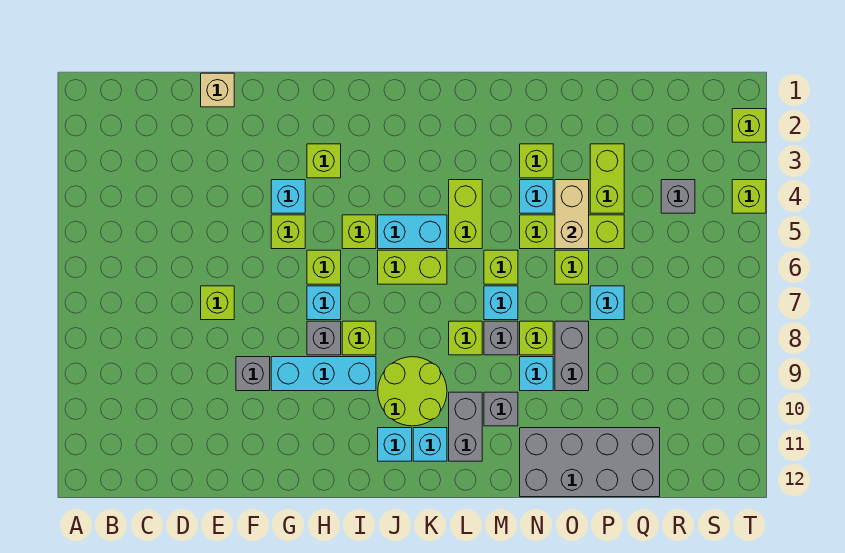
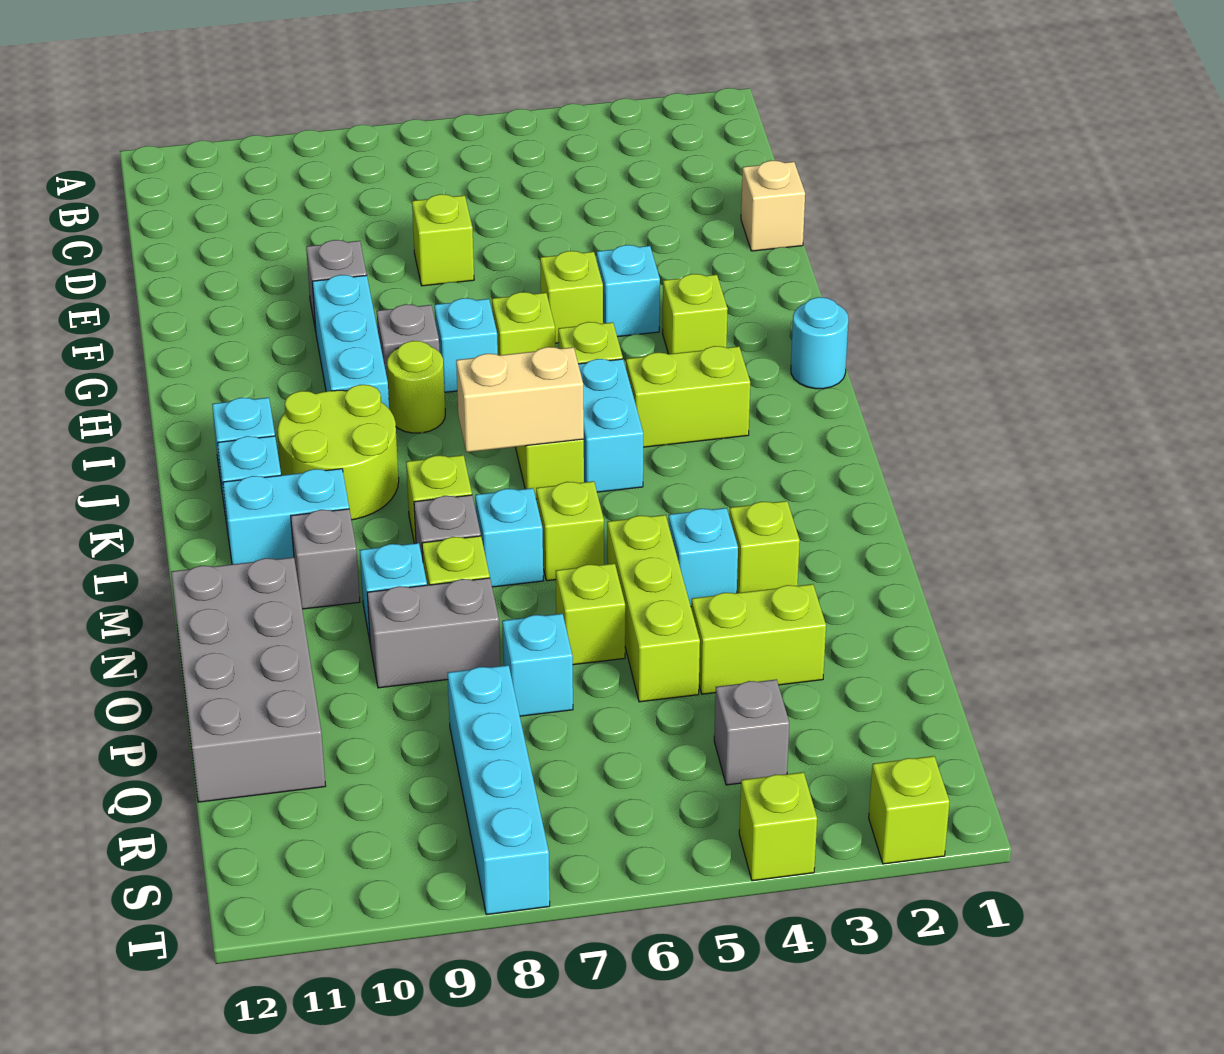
none -> cyan round brick I1 level 1
lime brick I8 level 1 -> lime round brick I8 level 1
lime brick L4:L5 level 1 -> lime brick J3:J4 level 1
grey brick L10:L11 level 1 -> cyan brick L10:L11 level 1
tan brick O4:O5 level 2 -> tan brick K6:K7 level 2
none -> cyan brick Q8:T8 level 1

